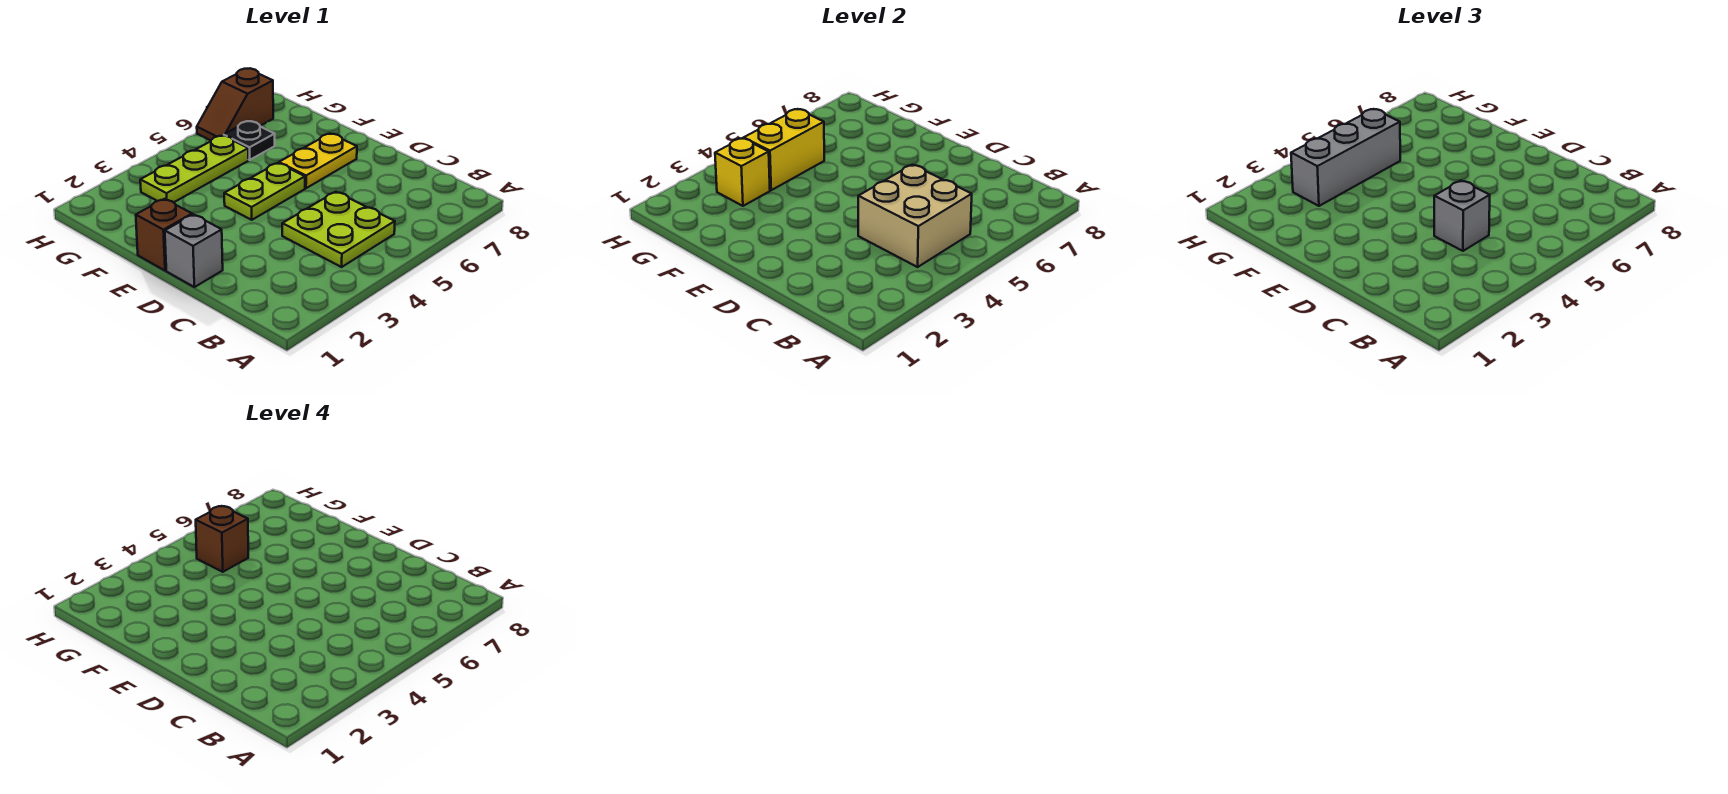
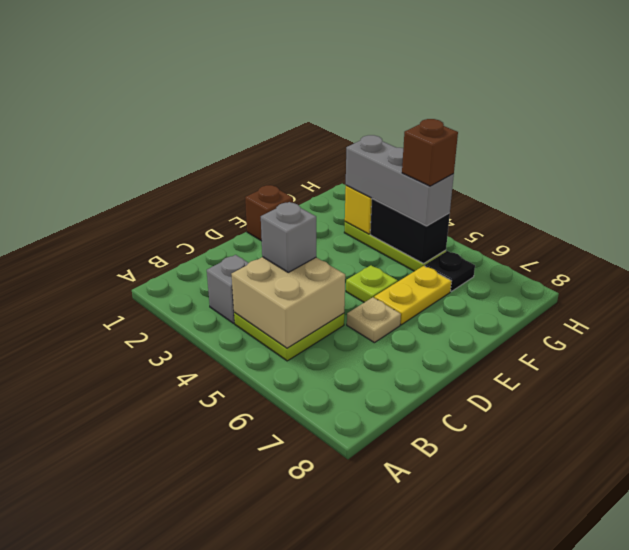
grey brick D1 level 1 -> grey brick B3 level 1
none -> tan plate D6 level 1
lime plate E4:E5 level 1 -> lime plate E5 level 1
yellow plate E6:E7 level 1 -> yellow plate E6:F6 level 1
yellow brick G4:G5 level 2 -> black brick G4:G5 level 2
brown slope H6:H7 level 1 top 7 -> none

